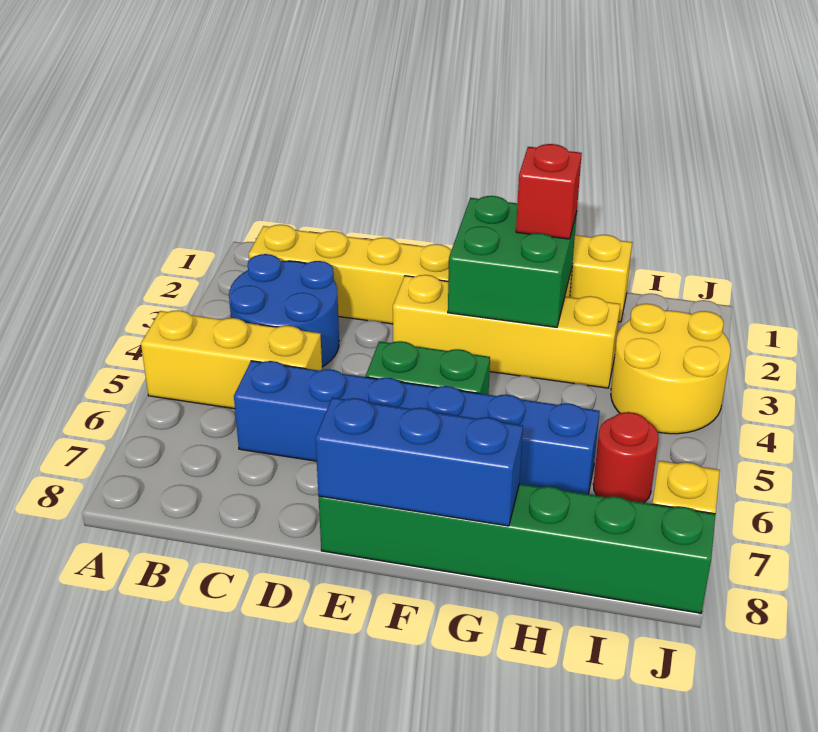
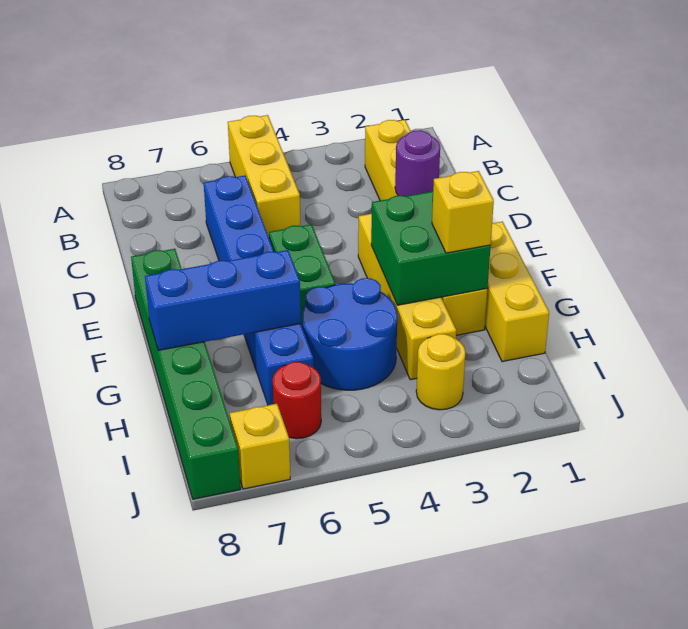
blue round brick B3:C4 level 1 -> blue round brick G4:H5 level 1
none -> purple round brick D2 level 2
blue brick E8:G8 level 2 -> blue brick G6:G8 level 2
red brick G2 level 3 -> yellow brick G2 level 3
yellow round brick I3:J4 level 1 -> yellow round brick I3 level 1

